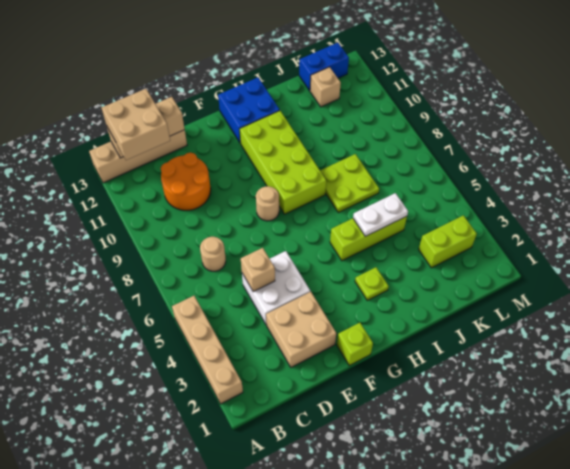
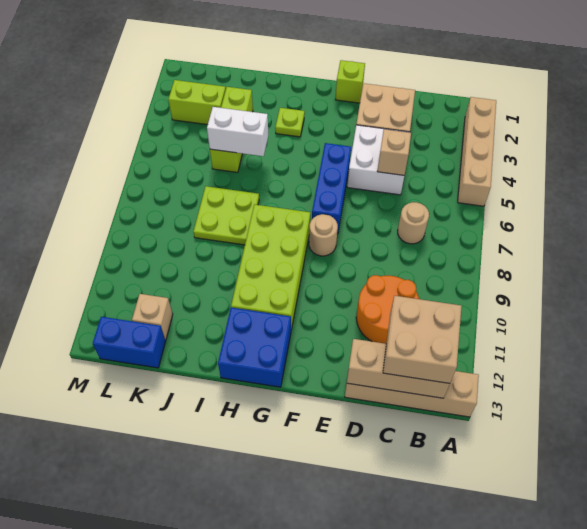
none -> blue brick F5:F7 level 1
lime brick H5:J5 level 1 -> lime brick J3:J5 level 1
white plate I5:J5 level 2 -> white brick I5:J5 level 2

